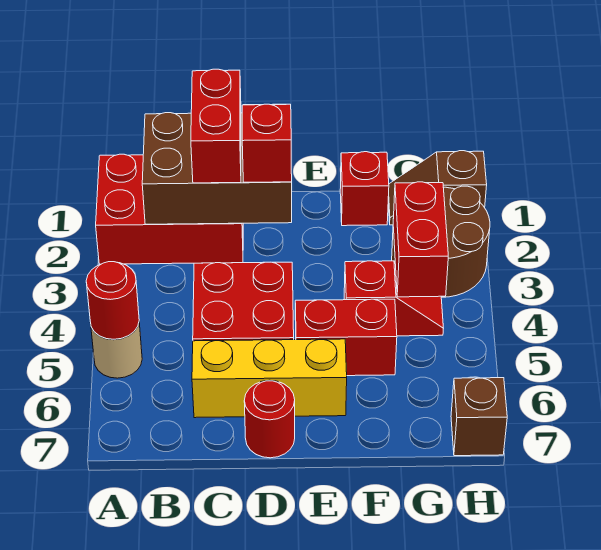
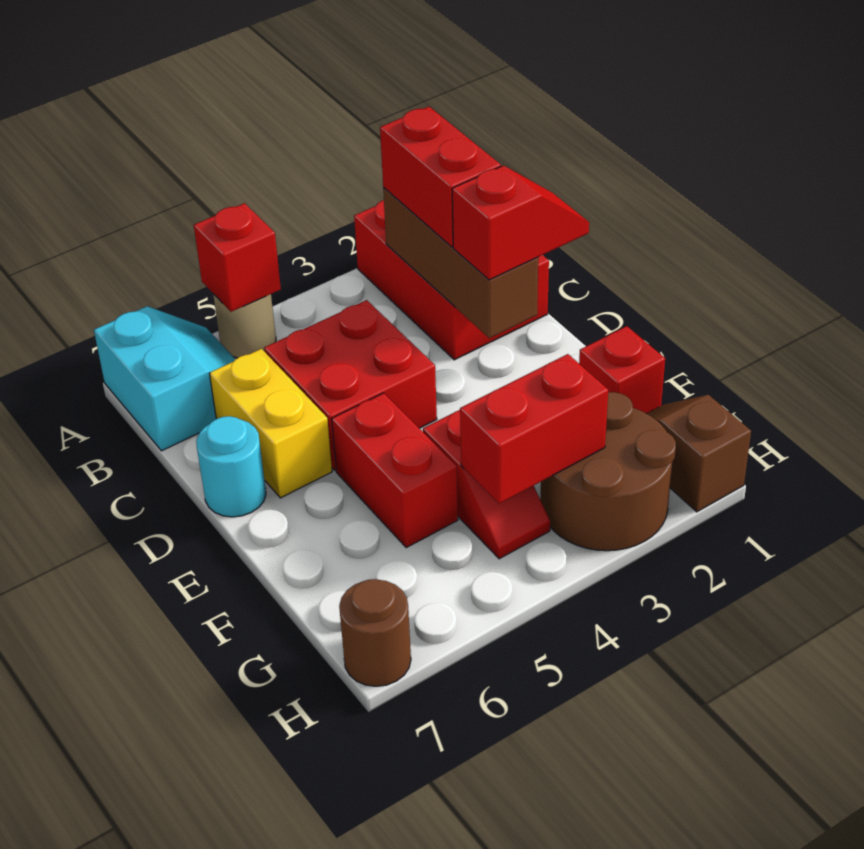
red round brick A5 level 2 -> red brick A5 level 2
none -> cyan slope A6:B7 level 1 top 7
brown brick B1:D2 level 2 -> brown brick B2:D2 level 2
red brick C1:C2 level 3 -> red brick B2:C2 level 3
yellow brick C6:E6 level 1 -> yellow brick C6:D6 level 1
red round brick D7 level 1 -> cyan round brick D7 level 1
brown brick H7 level 1 -> brown round brick H7 level 1

